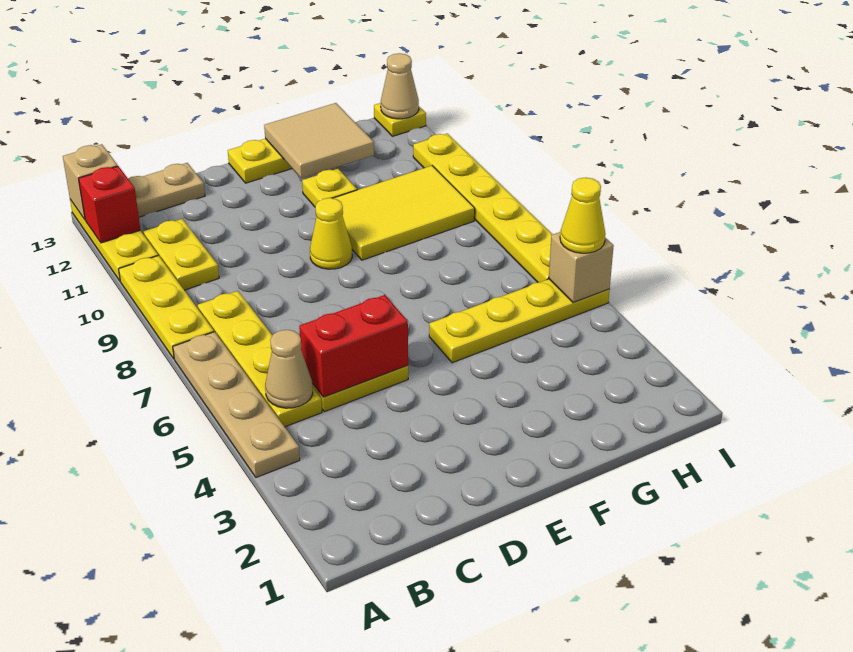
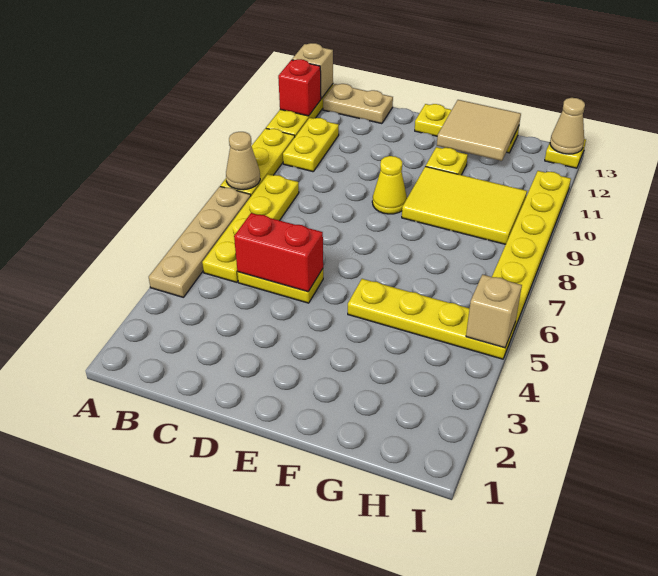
tan cone B5 level 2 -> tan cone A8 level 2
yellow cone I5 level 3 -> none

